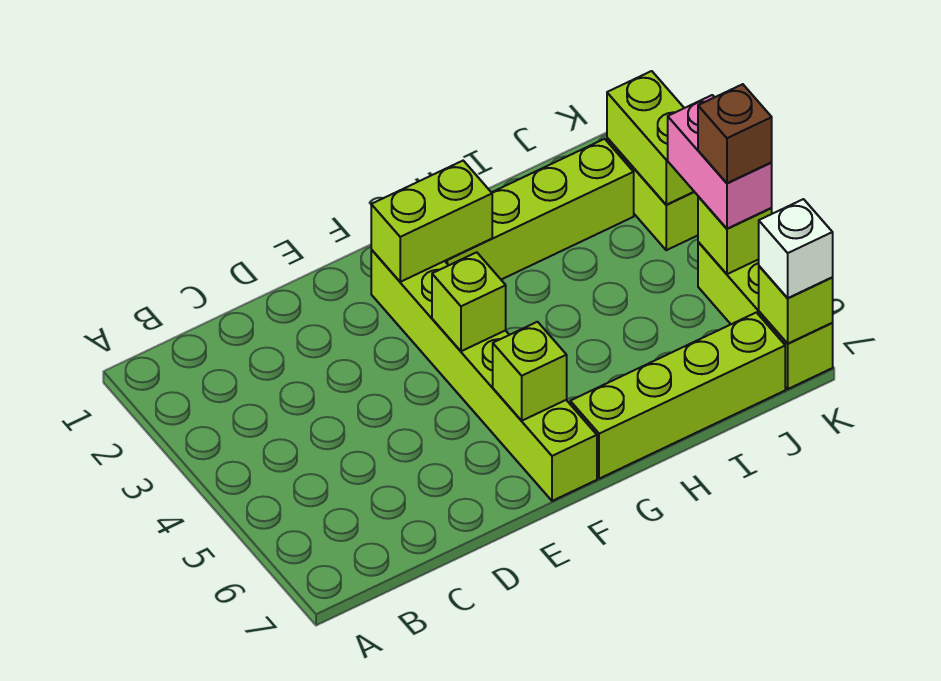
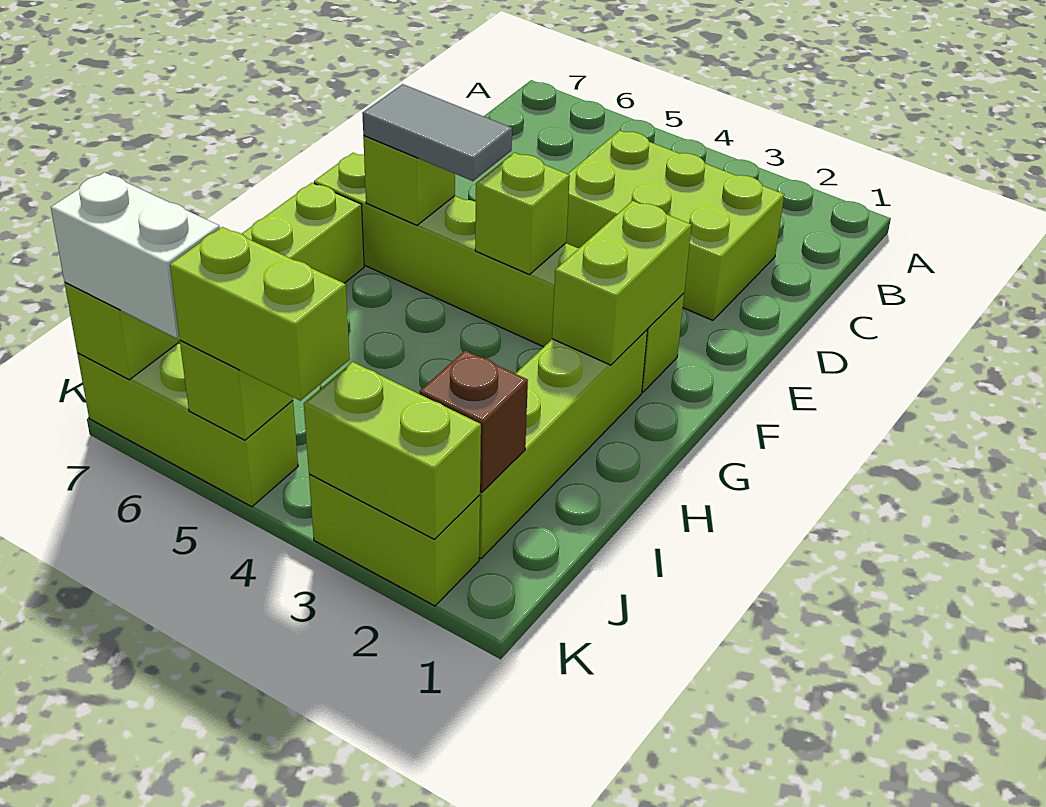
none -> lime brick C2:D4 level 1
none -> grey tile F5:F6 level 3
pink brick K4:K5 level 3 -> lime brick K4:K5 level 3
brown brick K5 level 4 -> brown brick J2 level 2
white brick K7 level 3 -> white brick K6:K7 level 3

